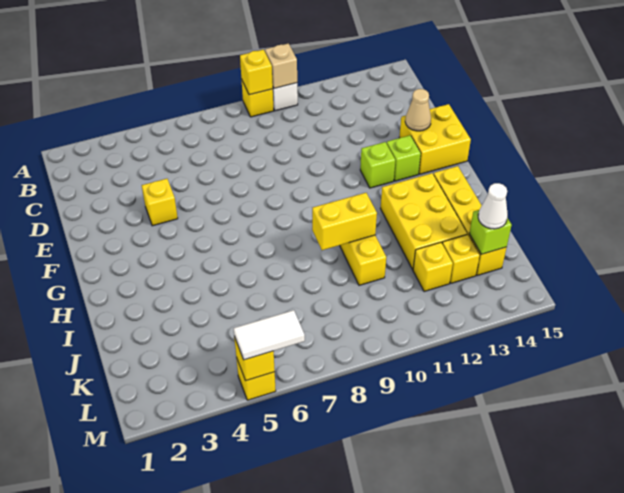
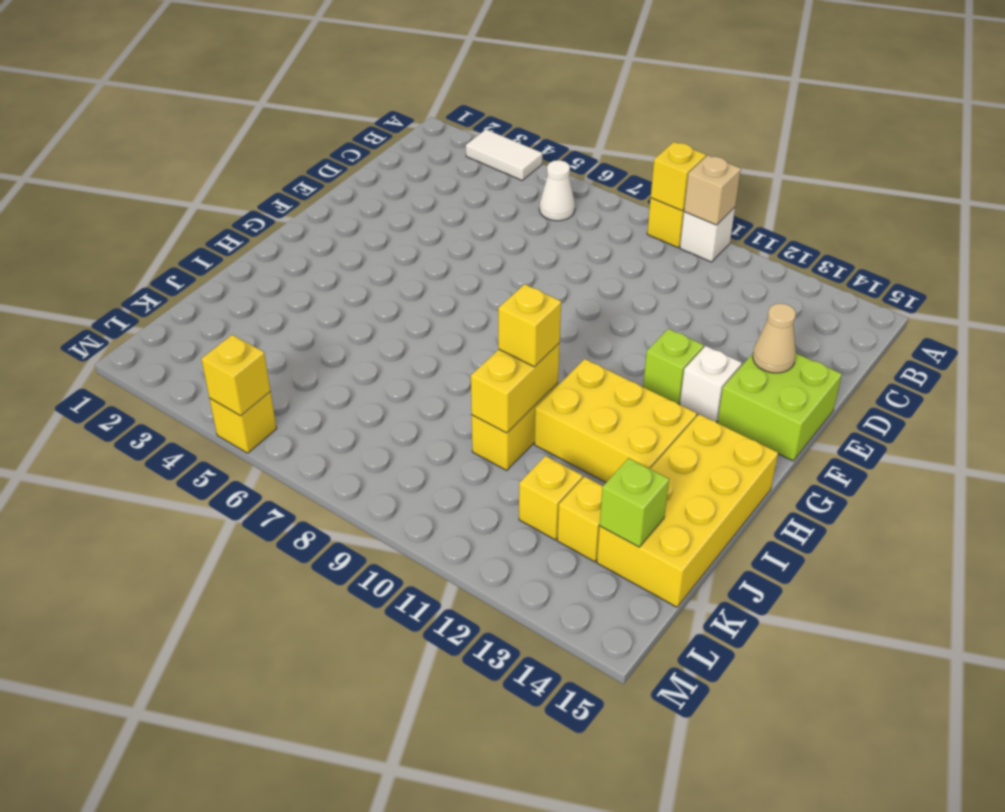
yellow brick E4 level 1 -> yellow brick I10 level 3
yellow brick E14:F15 level 1 -> lime brick E14:F15 level 1
lime brick F13 level 1 -> white brick F13 level 1
yellow brick H12:J13 level 1 -> yellow brick H11:I13 level 1
yellow brick H14:K14 level 1 -> yellow brick H14:K15 level 1
yellow brick I9:I10 level 2 -> yellow brick I10:J10 level 2
white cone K14 level 3 -> white cone B6 level 1
white tile M5:M6 level 3 -> white tile A3:A4 level 1

